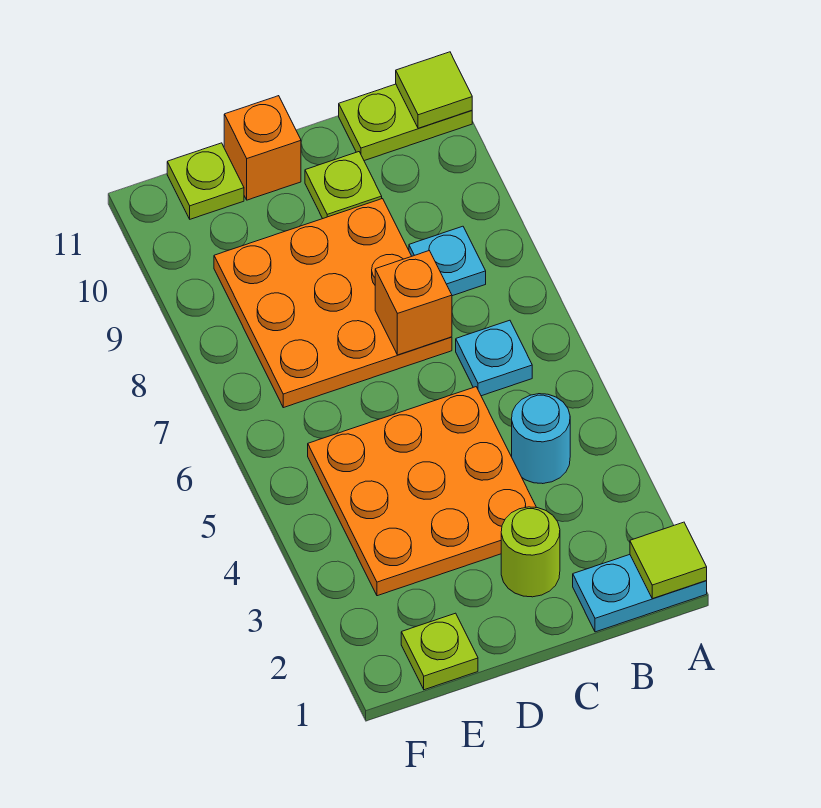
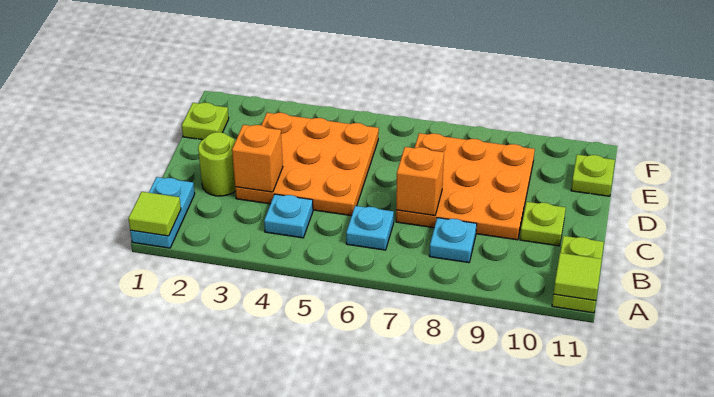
cyan round brick B4 level 1 -> cyan plate B4 level 1
orange brick D11 level 1 -> orange brick C3 level 2

